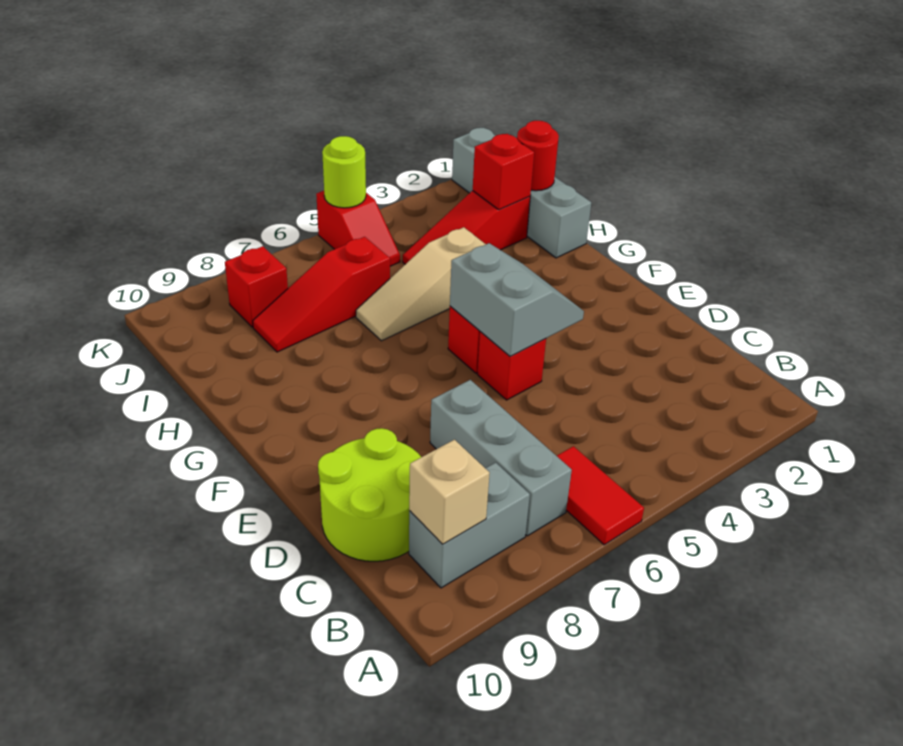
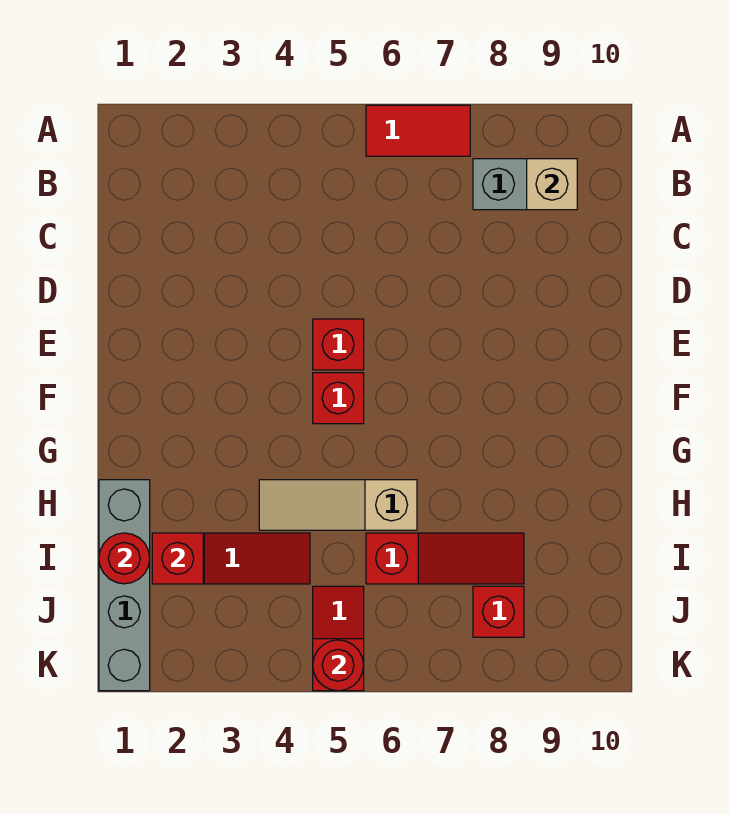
red tile A6:B6 level 1 -> red tile A6:A7 level 1
grey brick B7:D7 level 1 -> none
lime round brick C9:D10 level 1 -> none
grey slope E4:F5 level 2 top 5 -> none
tan slope H4:H6 level 1 top 4 -> tan slope H4:H6 level 1 top 6
lime round brick K5 level 2 -> red round brick K5 level 2

